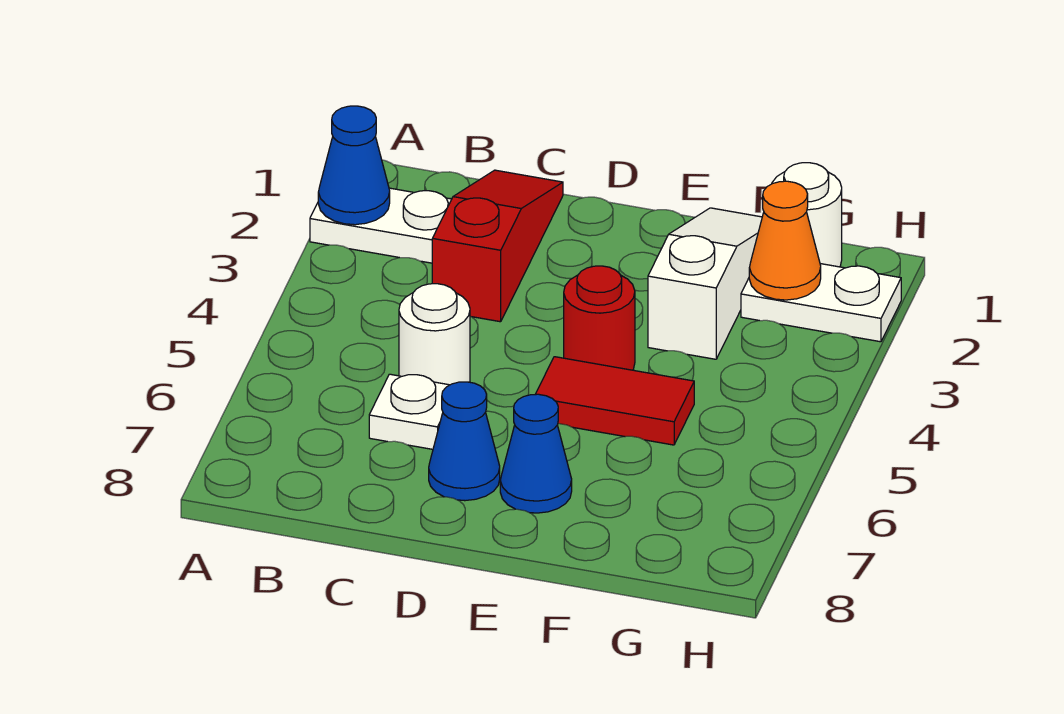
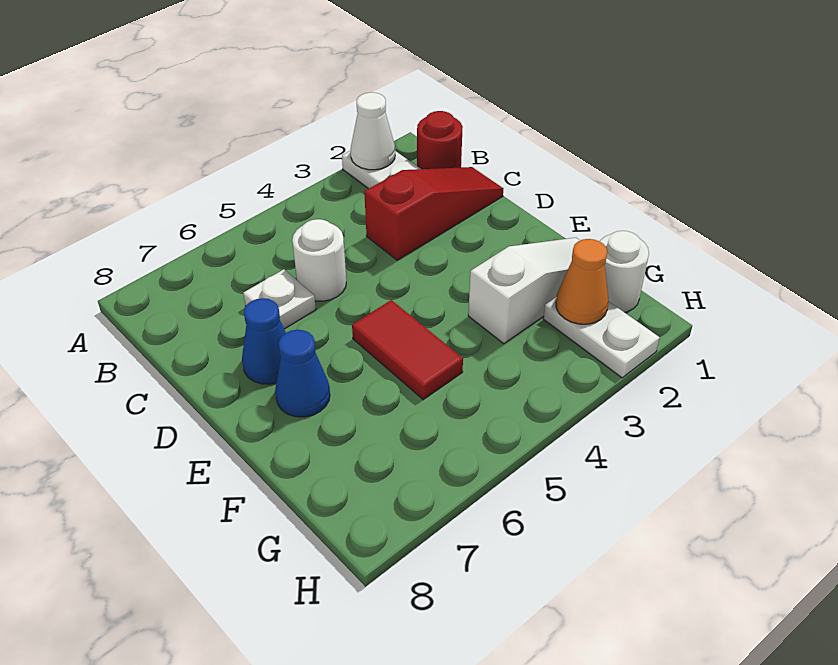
blue cone A2 level 2 -> white cone A2 level 2
red round brick E4 level 1 -> red round brick B1 level 1

